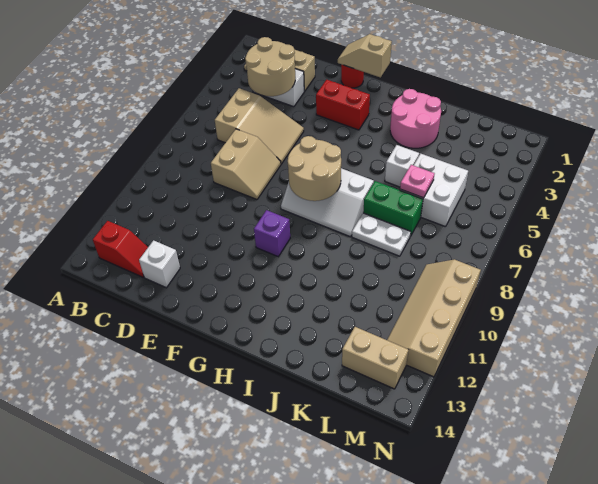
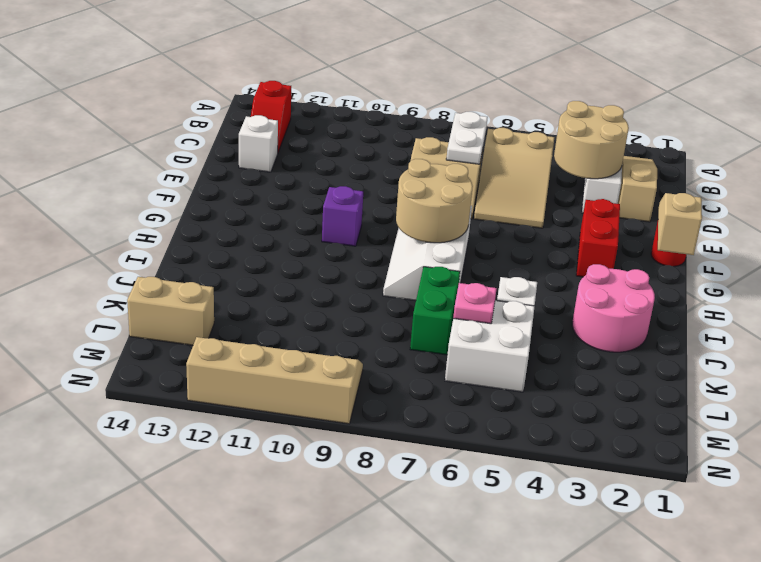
white plate J8:K8 level 1 -> white plate C7:D7 level 2
tan brick L13:M13 level 1 -> tan brick L13:L14 level 1

